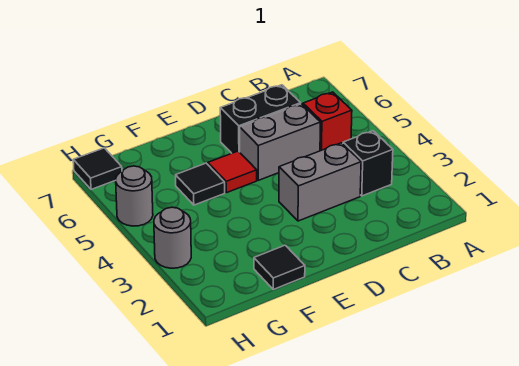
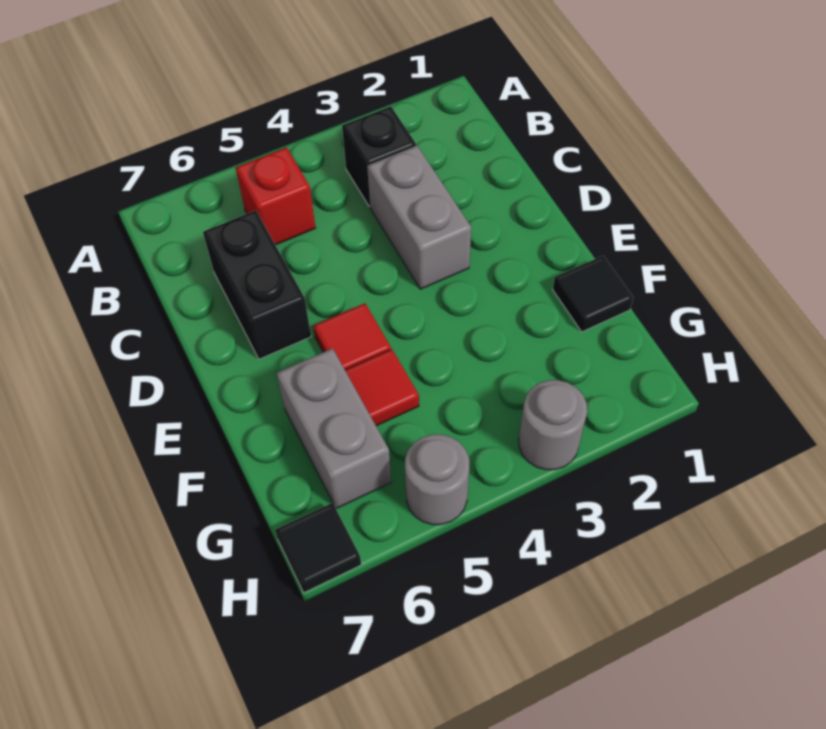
grey brick C5:D5 level 1 -> grey brick F6:G6 level 1
black tile F5 level 1 -> red tile F5 level 1

